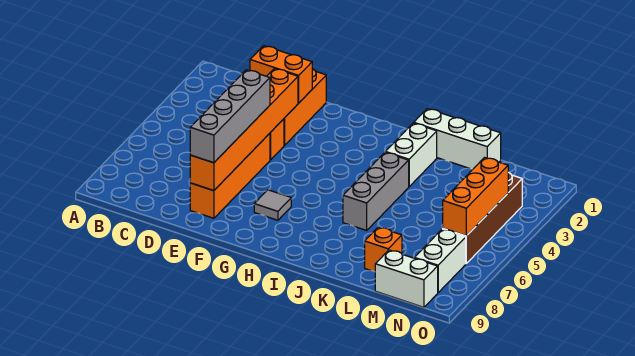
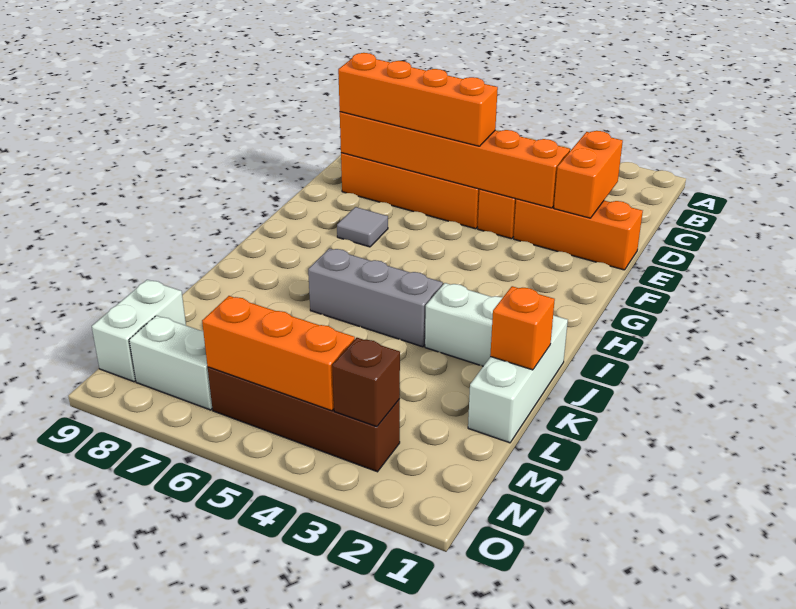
grey brick E5:E8 level 3 -> orange brick E5:E8 level 3
orange brick L8 level 1 -> orange brick K1 level 2
none -> brown brick N3 level 2

